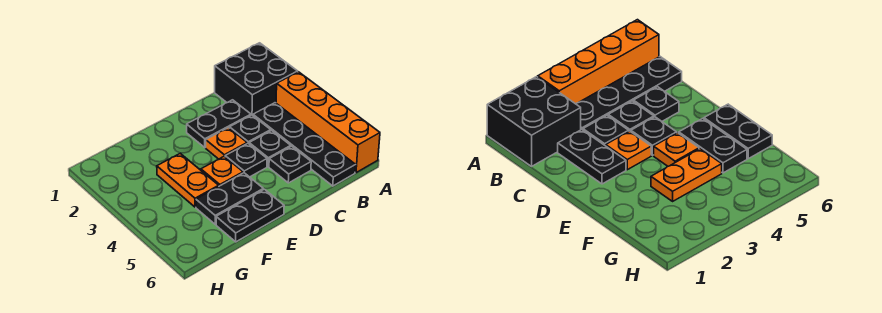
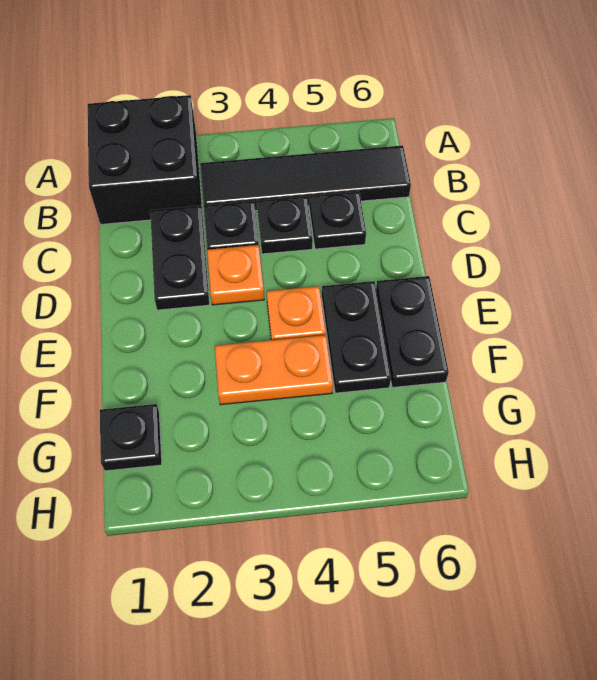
orange brick A3:A6 level 1 -> none
black plate B3:B6 level 1 -> black tile B3:B6 level 1
black plate D4 level 1 -> black plate G1 level 1

